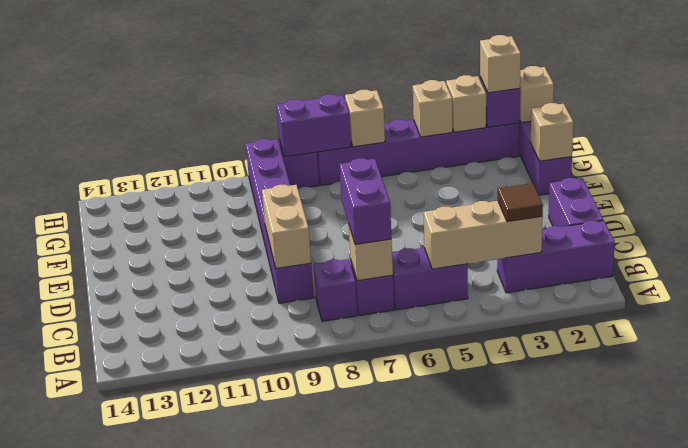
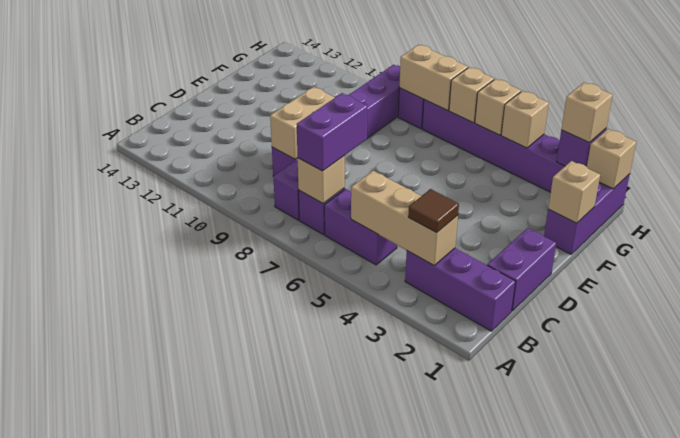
tan brick H3 level 2 -> tan brick H5 level 2
purple brick H7:H8 level 2 -> tan brick H7:H8 level 2

